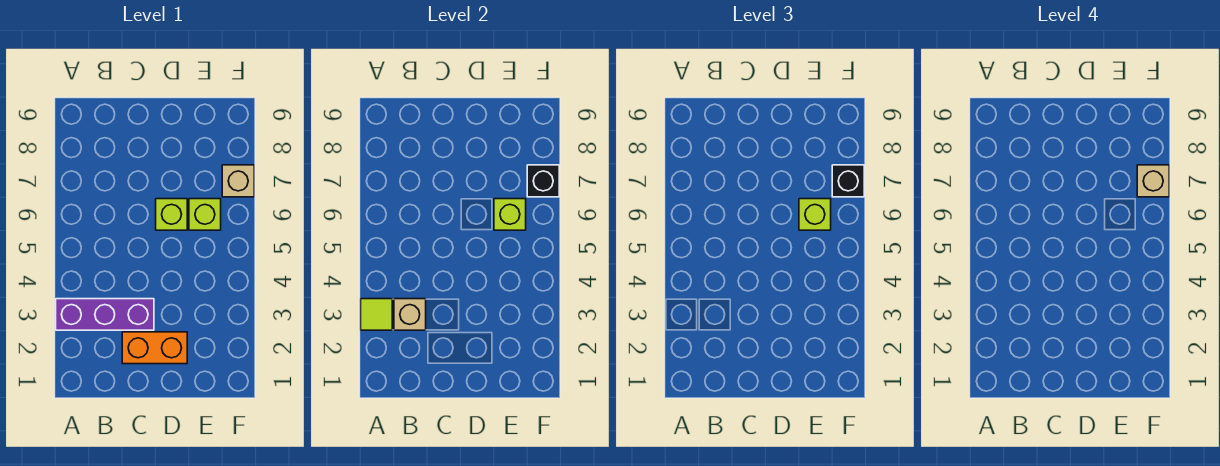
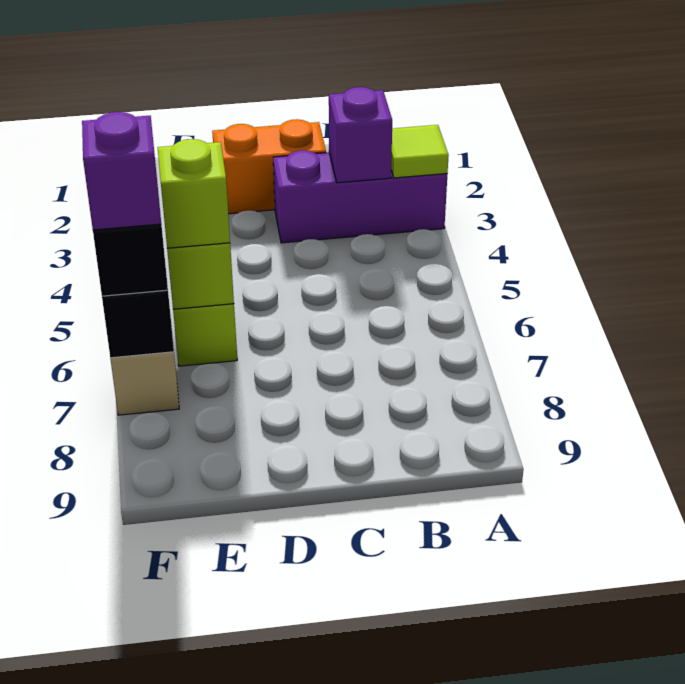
tan brick B3 level 2 -> purple brick B3 level 2
lime brick D6 level 1 -> none
tan brick F7 level 4 -> purple brick F7 level 4

